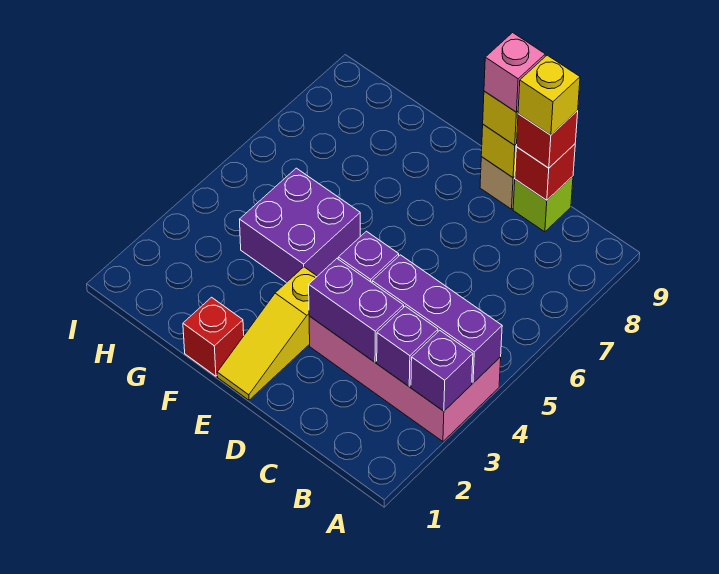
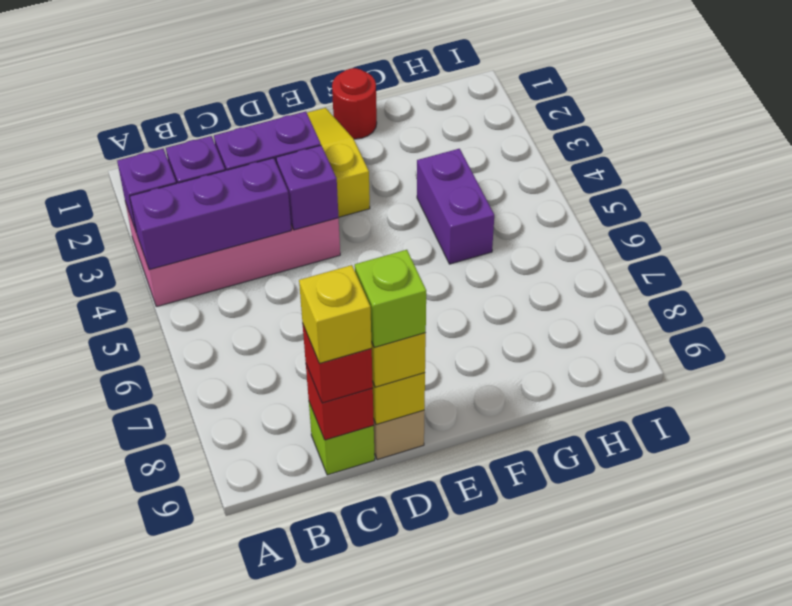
pink brick D9 level 4 -> lime brick D9 level 4
red brick F1 level 1 -> red round brick F1 level 1
purple brick F4:G5 level 1 -> purple brick G4:G5 level 1

